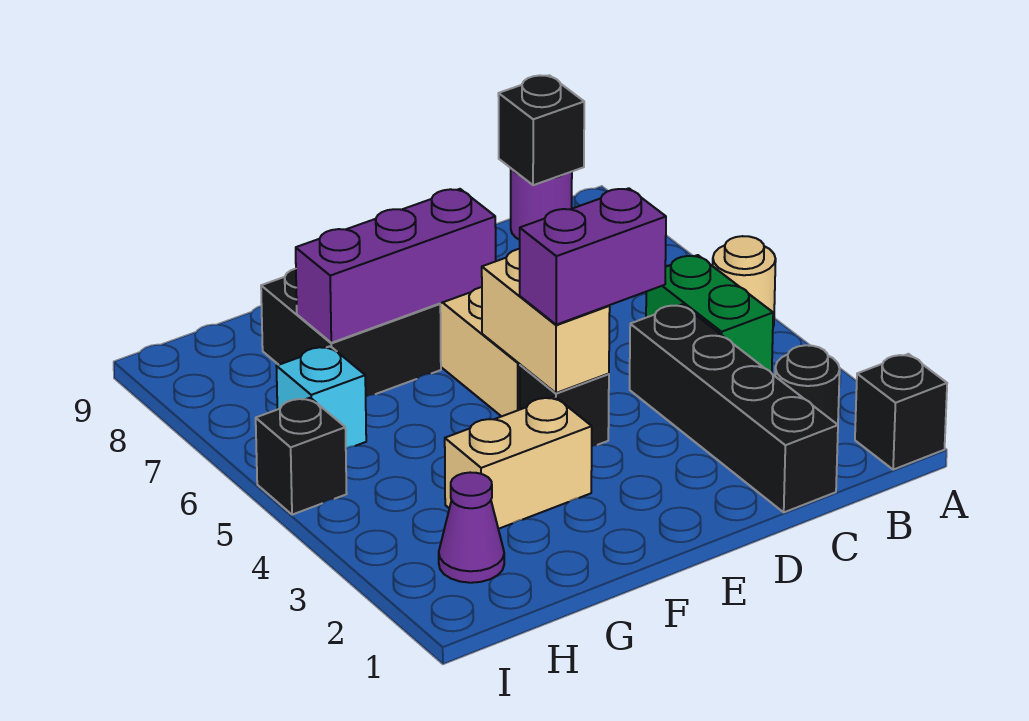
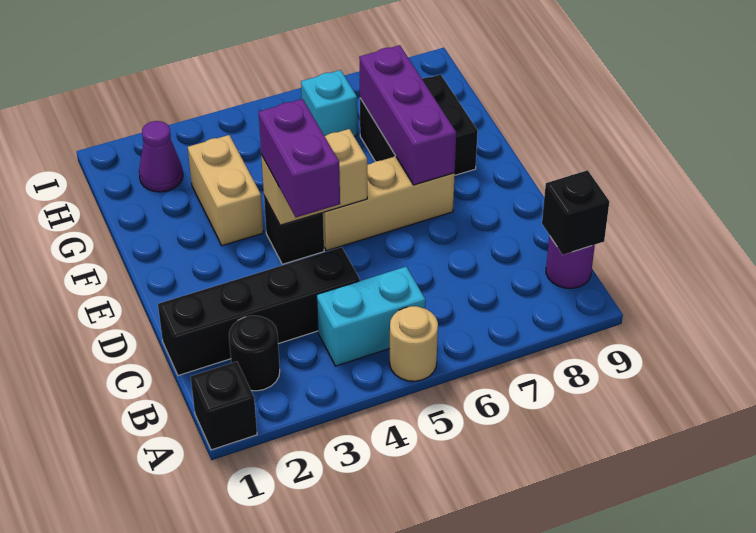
green brick B4:B5 level 1 -> cyan brick B4:B5 level 1
black brick I5 level 1 -> none

